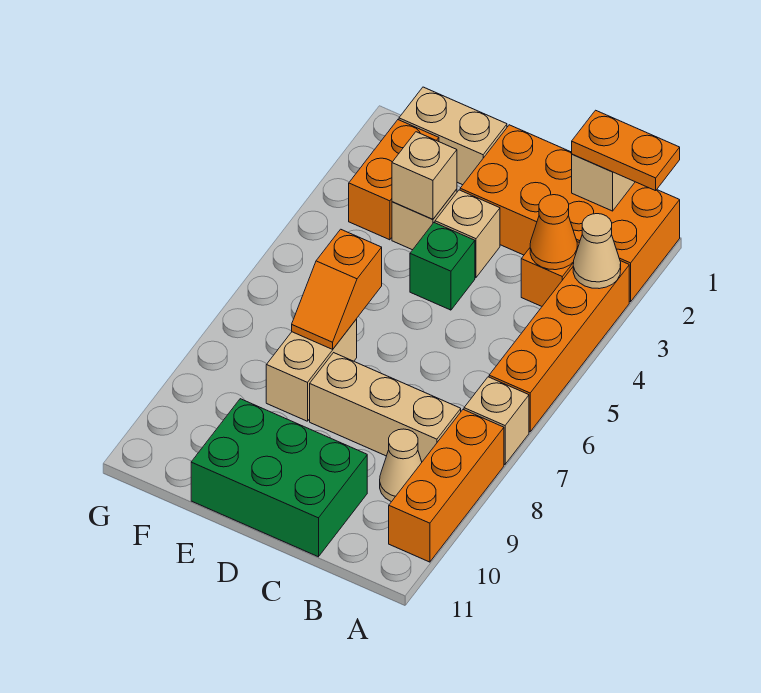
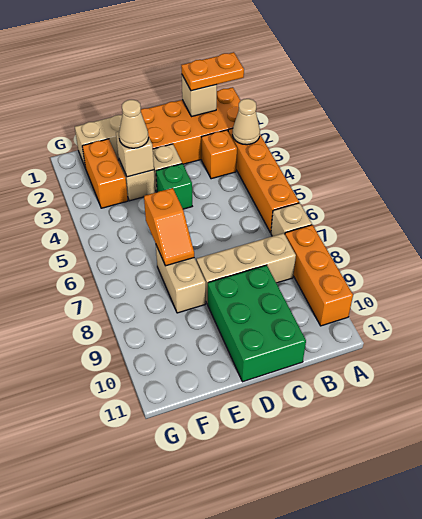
orange cone B3 level 2 -> none
tan cone B9 level 1 -> tan cone E3 level 3
green brick C10:E11 level 1 -> green brick C9:D11 level 1

